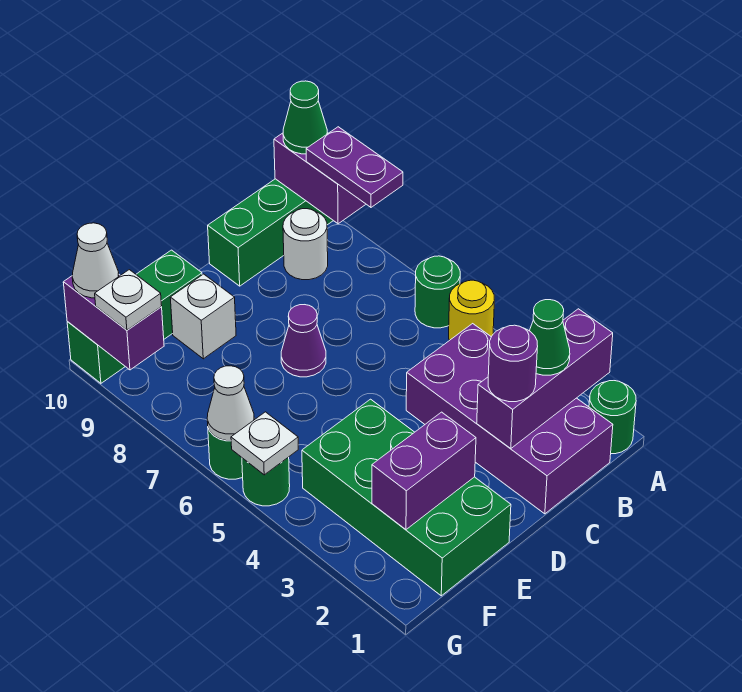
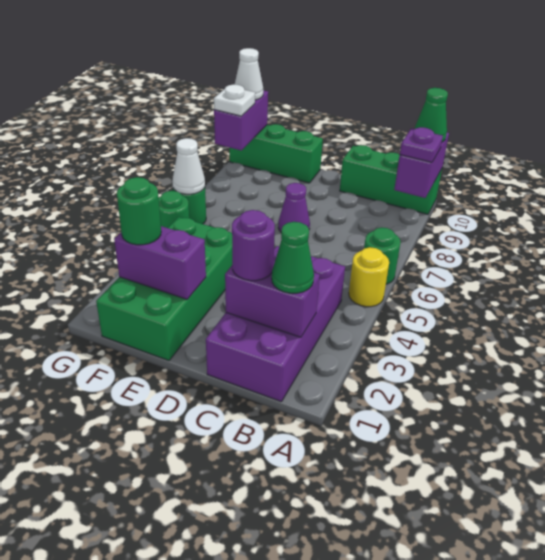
green round brick A1 level 1 -> green round brick F2 level 3
purple brick A2:C2 level 2 -> purple brick B2:C2 level 2
purple plate A8:A9 level 3 -> purple plate A9 level 3
white round brick B9 level 1 -> none
white brick E9 level 1 -> none
white plate G5 level 2 -> none

